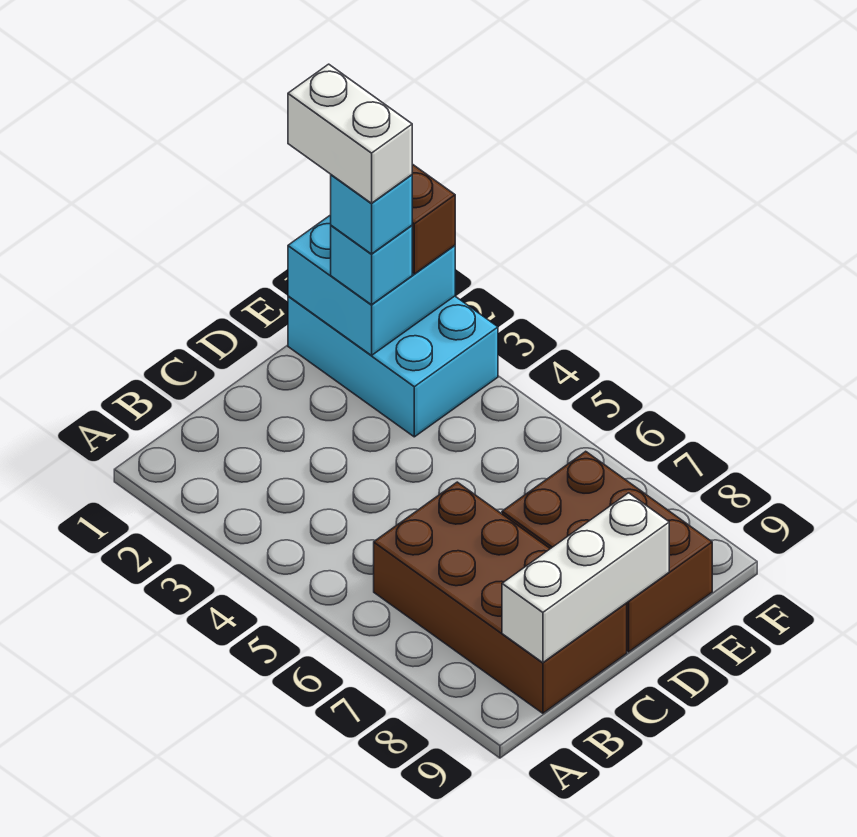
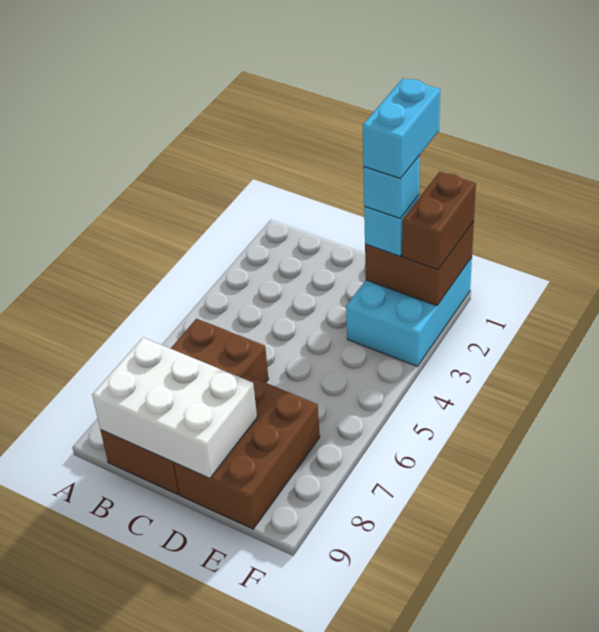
white brick B9:D9 level 2 -> white brick B8:D9 level 2
cyan brick E1:F2 level 2 -> brown brick E1:F2 level 2
white brick E1:E2 level 5 -> cyan brick E1:E2 level 5

